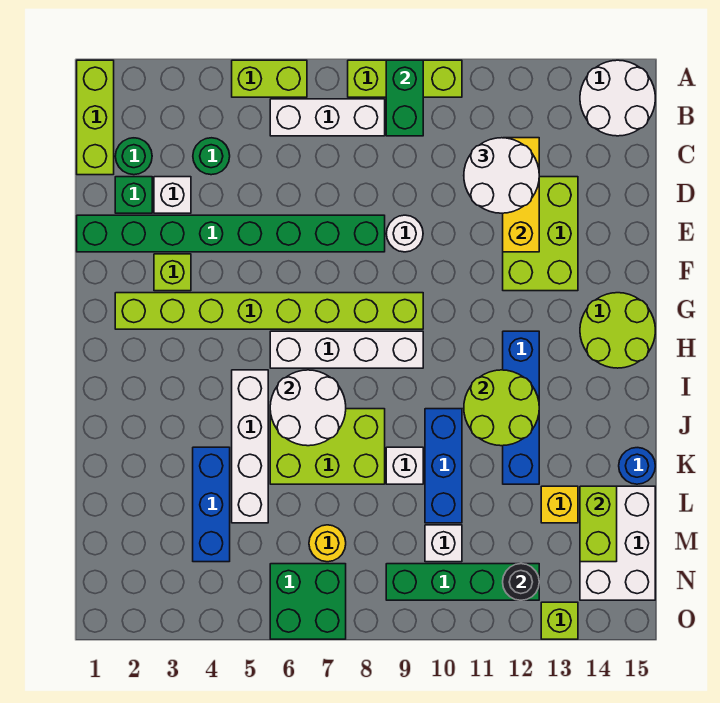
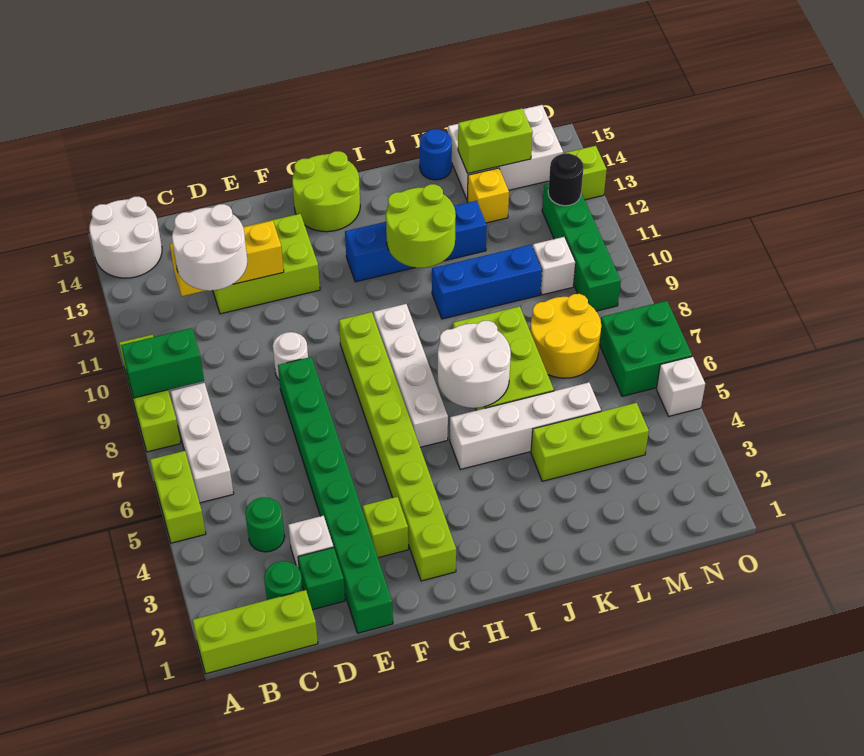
blue brick K4:M4 level 1 -> lime brick K4:M4 level 1
white brick K9 level 1 -> white brick O5 level 1
yellow round brick M7 level 1 -> yellow round brick L7:M8 level 1

